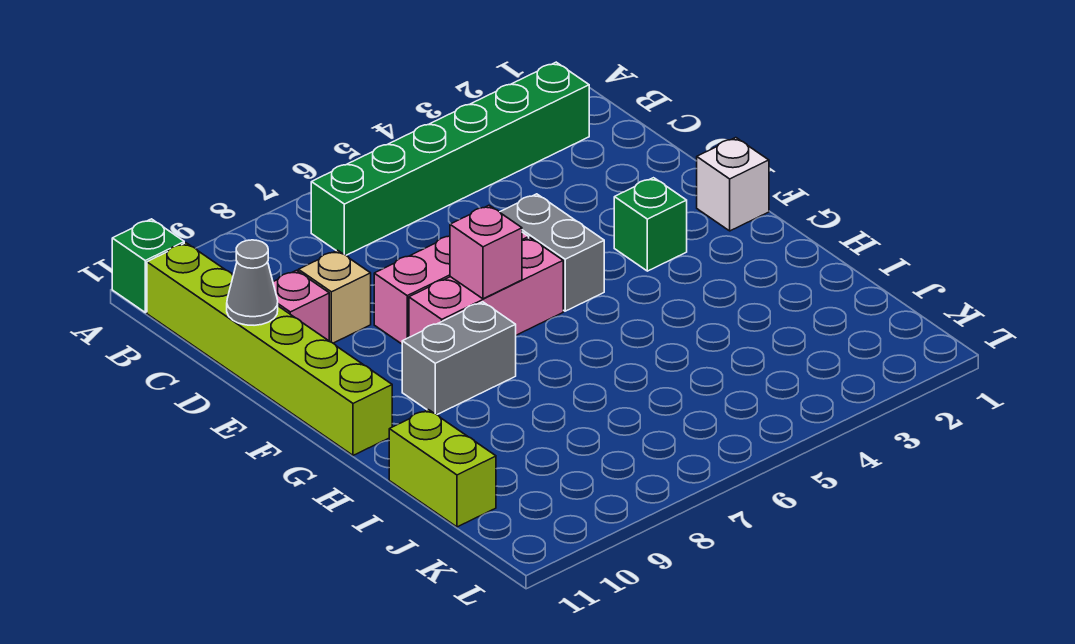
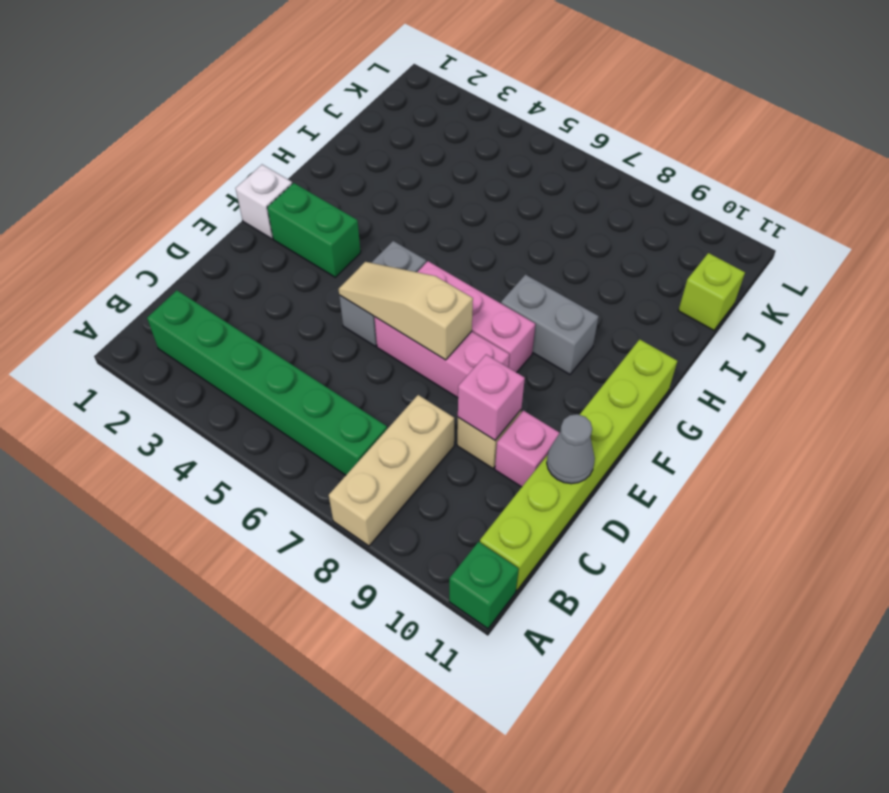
none -> tan brick A8:C8 level 1
none -> tan slope E5:E7 level 2 top 7
green brick F3 level 1 -> green brick F2:F3 level 1
pink brick F7 level 2 -> pink brick D9 level 2
lime brick I11:J11 level 1 -> lime brick J11 level 1

